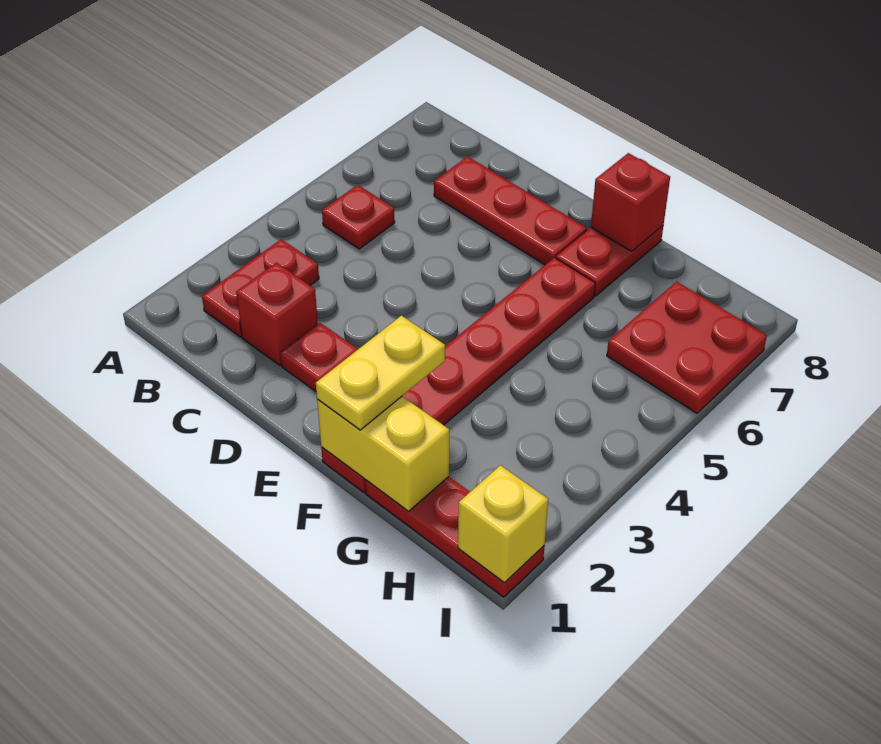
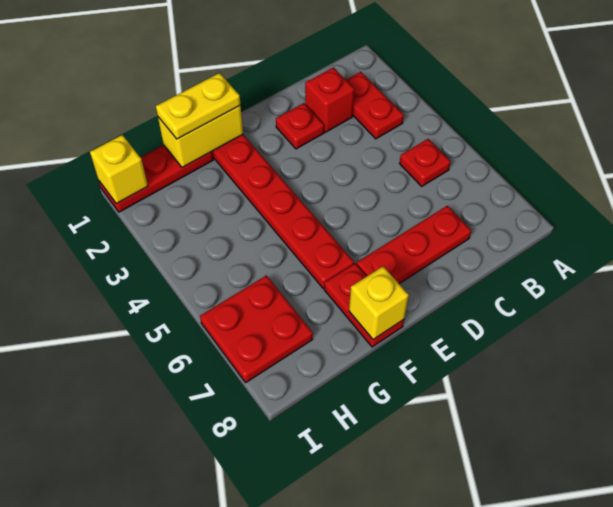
yellow plate F1:F2 level 3 -> yellow plate F1:G1 level 3
red brick F8 level 2 -> yellow brick F8 level 2

